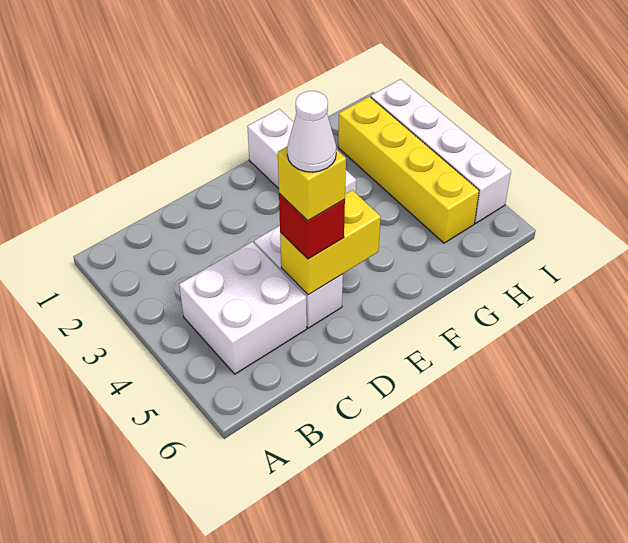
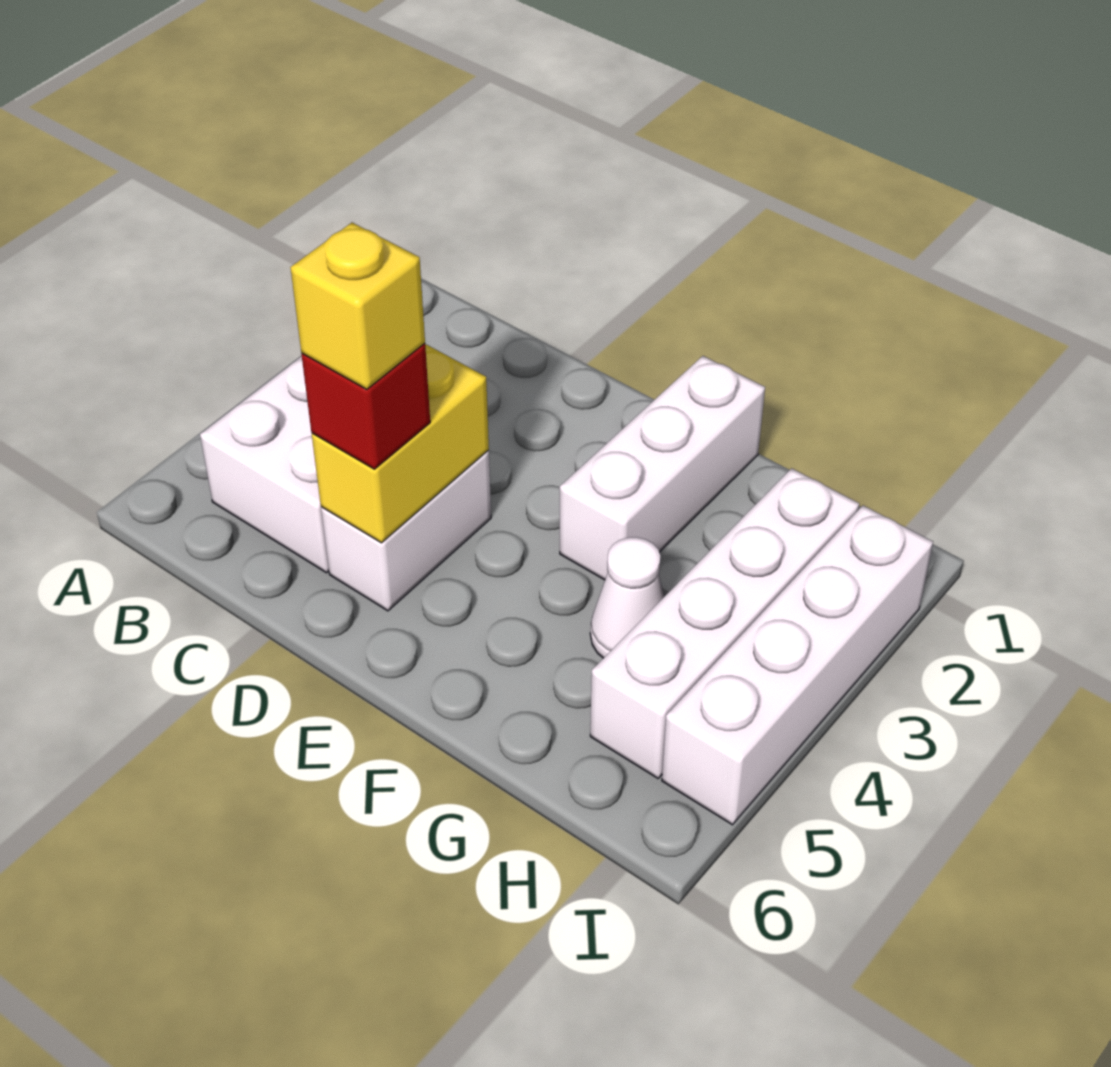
yellow brick D5:E5 level 2 -> yellow brick D4:D5 level 2
white cone D5 level 5 -> white cone G4 level 1
yellow brick H2:H5 level 1 -> white brick H2:H5 level 1

